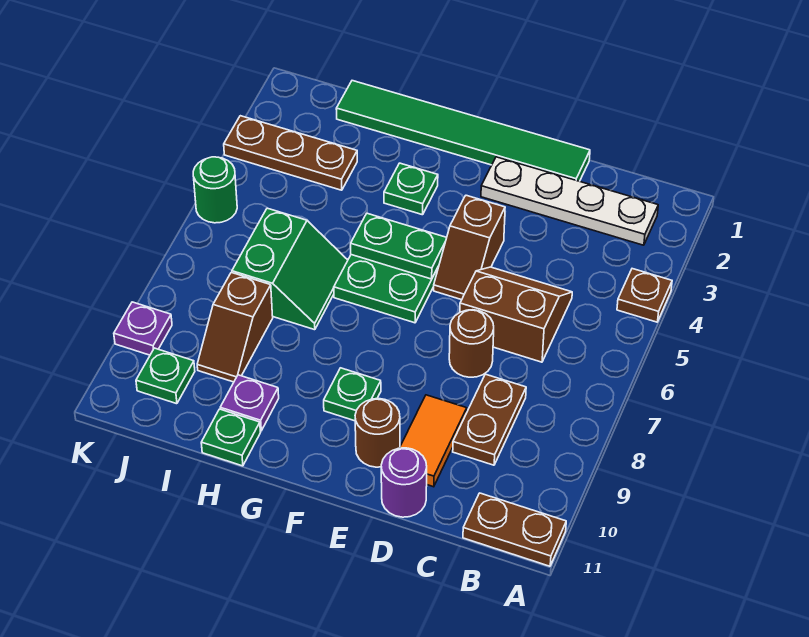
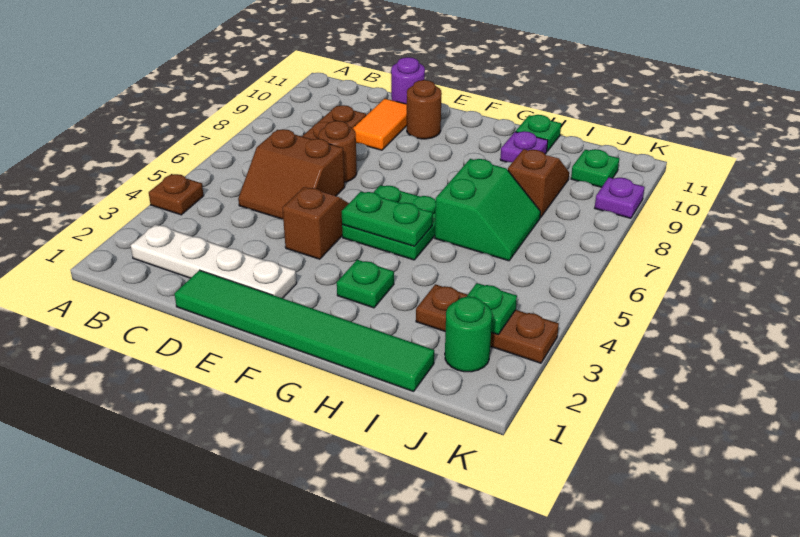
brown plate A11:B11 level 1 -> none
green plate F9 level 1 -> green plate J3 level 2
green slope H6:I7 level 1 top I -> green slope H6:I7 level 1 top H
green round brick K5 level 1 -> green round brick J2 level 1

